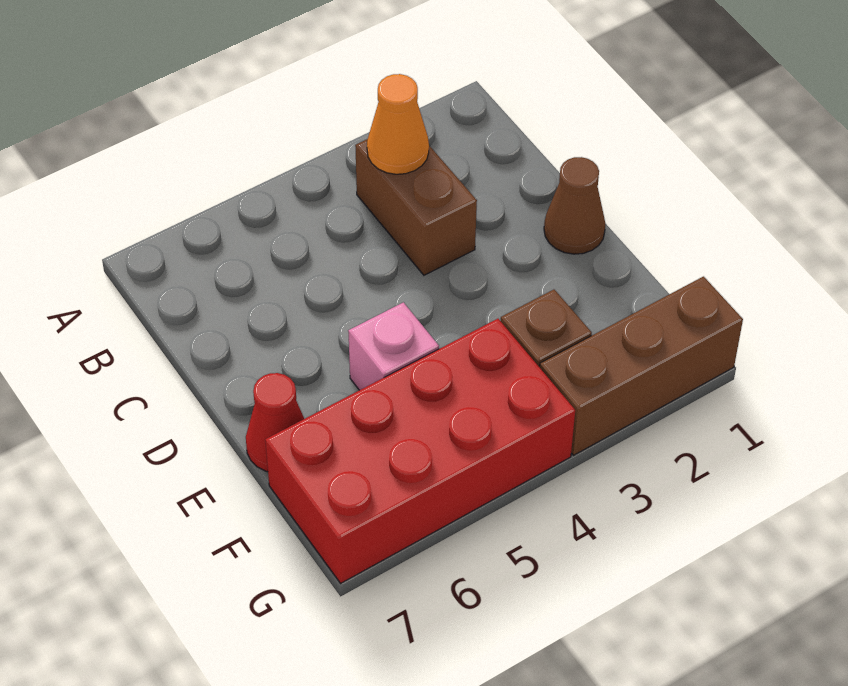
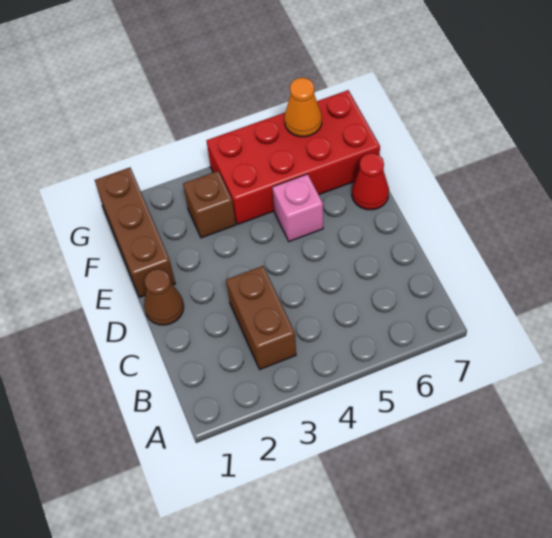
orange cone B3 level 2 -> orange cone G6 level 2
brown brick G1:G3 level 1 -> brown brick E1:G1 level 1

